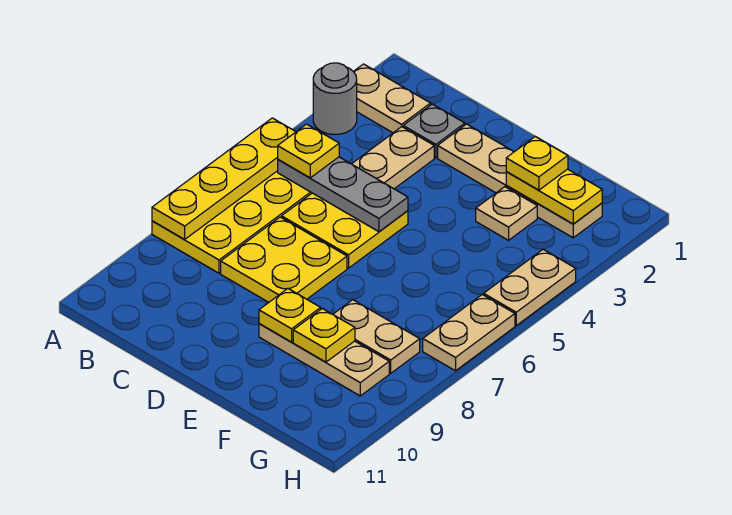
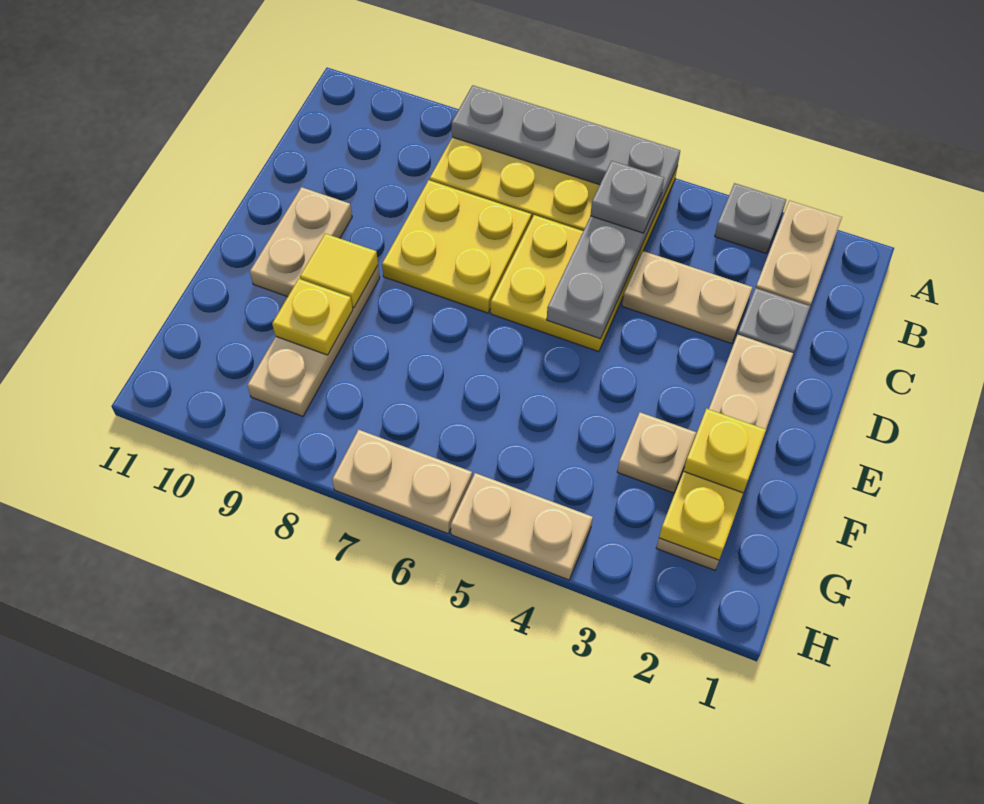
grey round brick A3 level 1 -> grey plate A3 level 1
yellow plate A5:A8 level 2 -> grey plate A5:A8 level 2
yellow plate B5 level 3 -> grey plate B5 level 3
yellow plate E9 level 2 -> yellow tile E9 level 2
tan plate F8:G8 level 1 -> tan plate D10:E10 level 1

